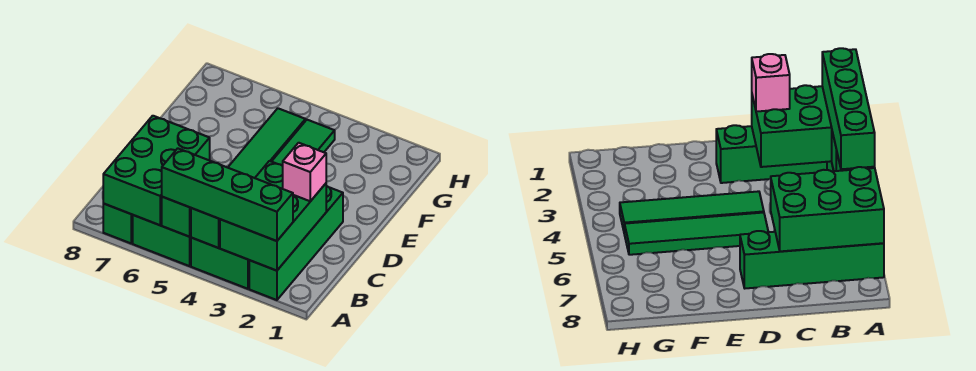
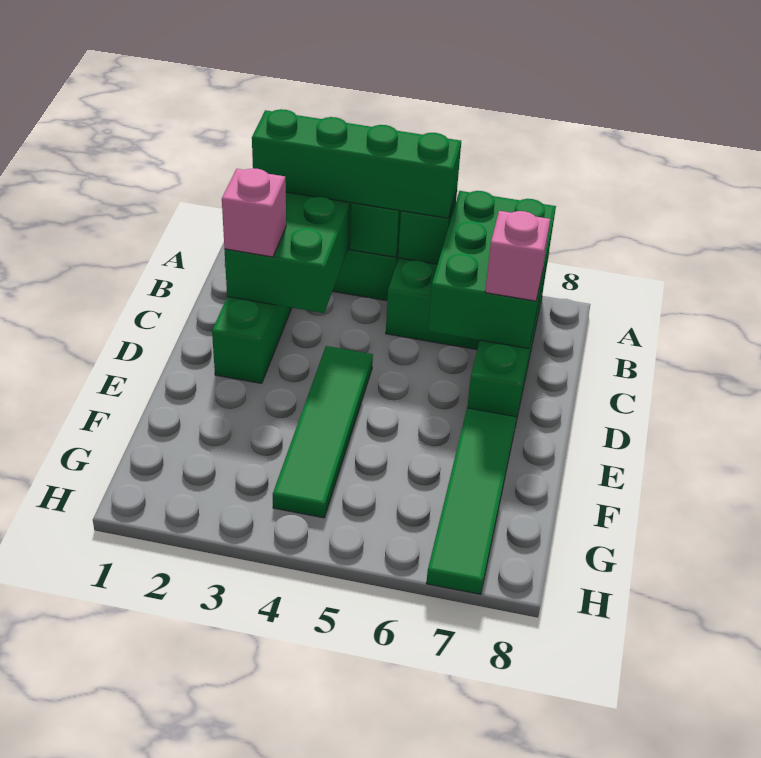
none -> pink brick C7 level 3
green tile D5:G5 level 1 -> green tile E7:H7 level 1

